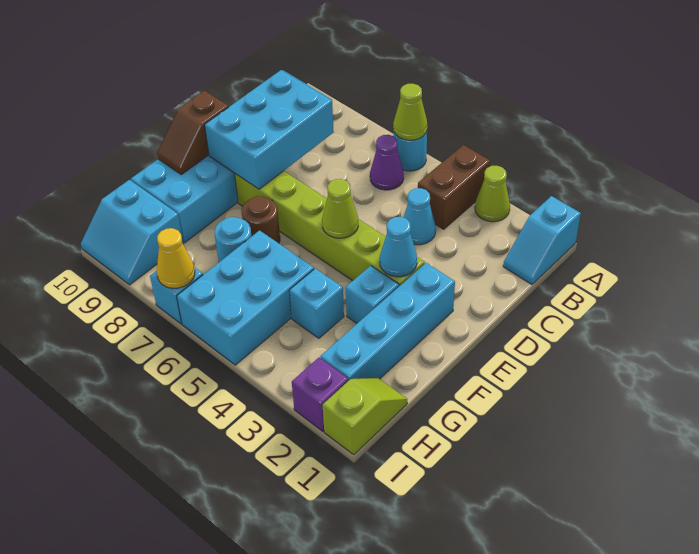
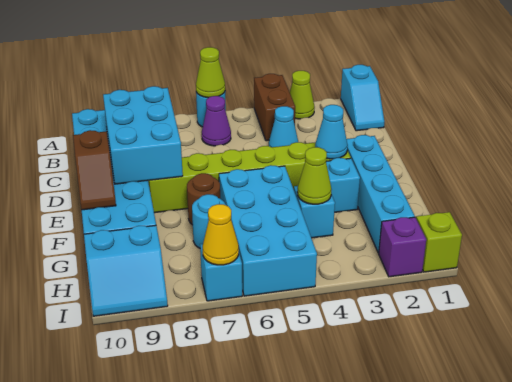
lime cone E5 level 2 -> lime cone G4 level 2
cyan brick G5:I6 level 1 -> cyan brick F5:I6 level 1

